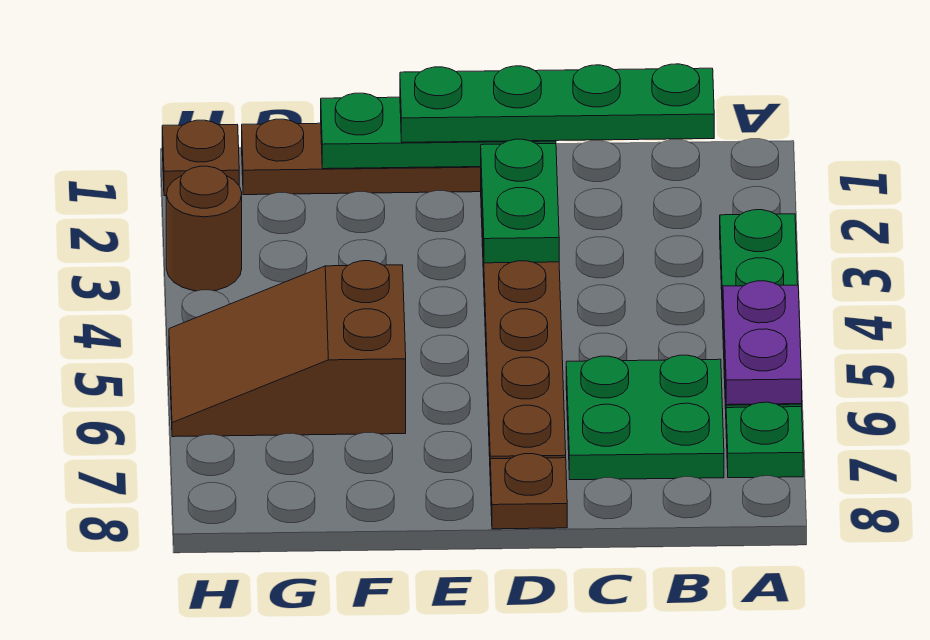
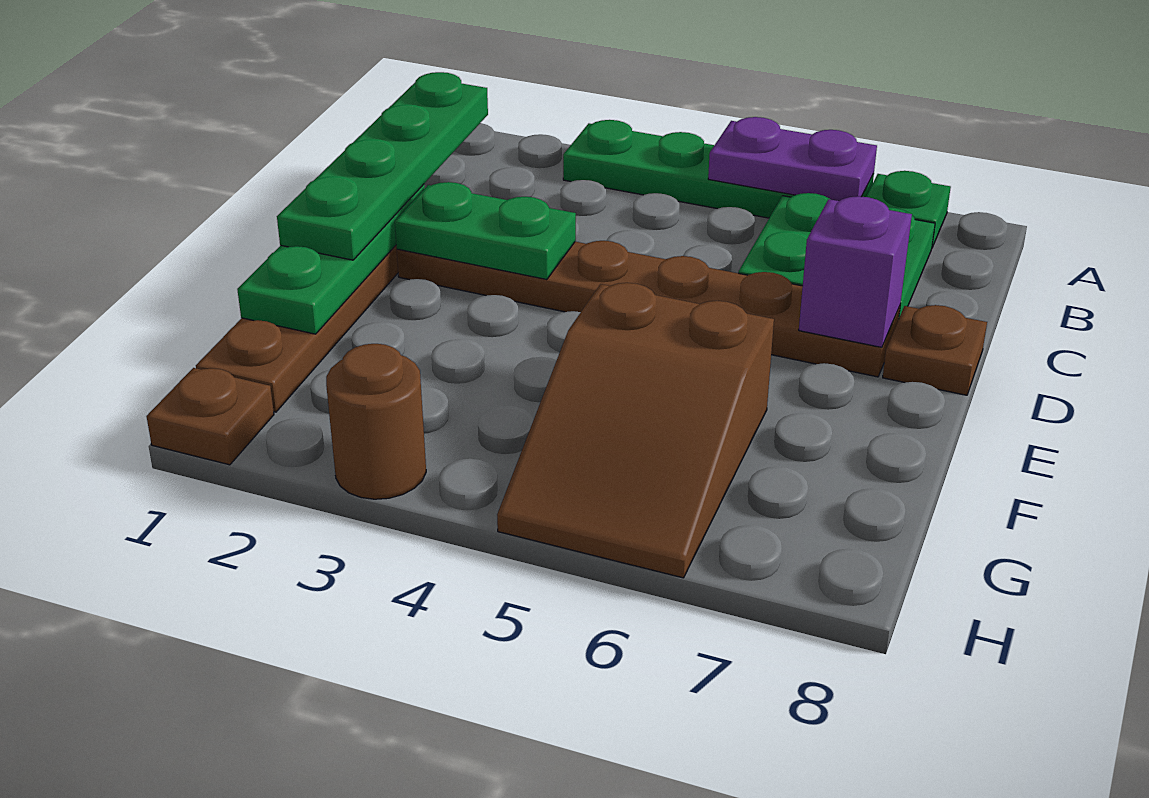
none -> purple brick D7 level 2

